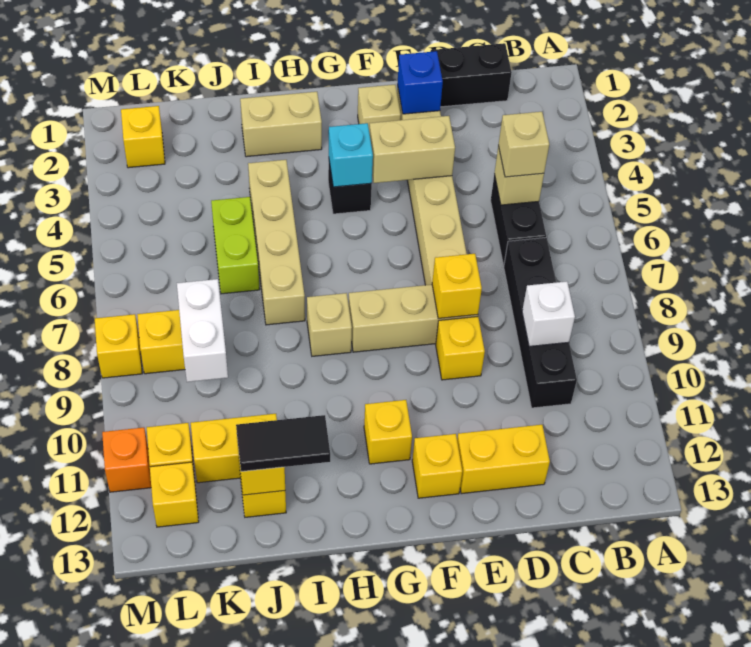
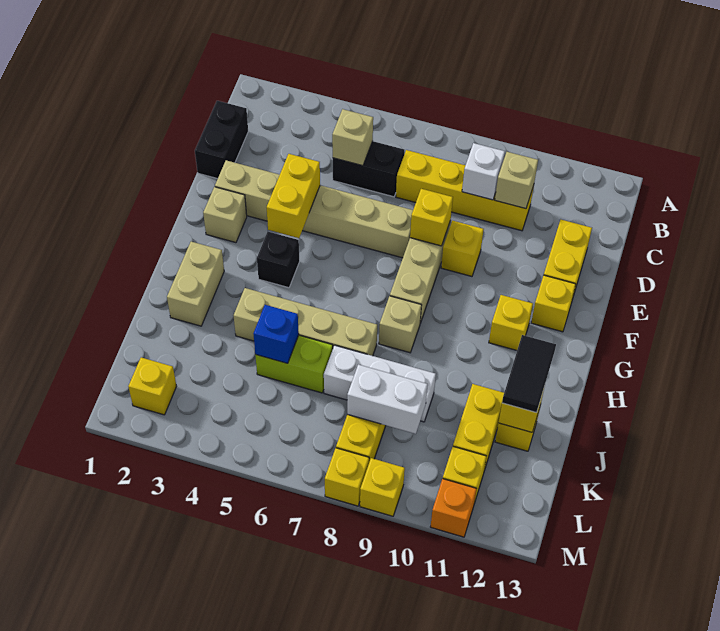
tan brick C5 level 3 -> tan brick C10 level 2
black brick C7:C10 level 1 -> yellow brick C7:C10 level 1
blue brick E2 level 2 -> blue brick J5 level 2
tan brick E4:F4 level 2 -> yellow brick E4:F4 level 2
cyan brick G4 level 2 -> none
none -> white brick J7:J9 level 1
yellow brick L12 level 1 -> yellow brick M9 level 1

